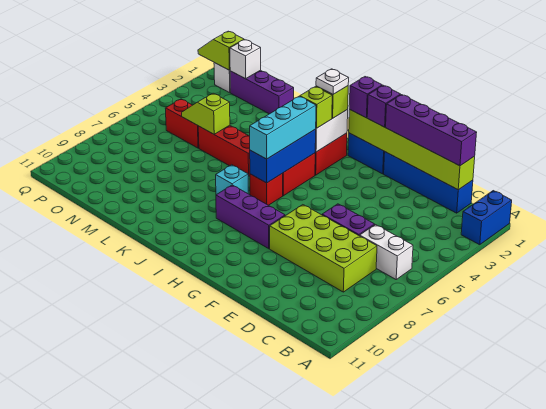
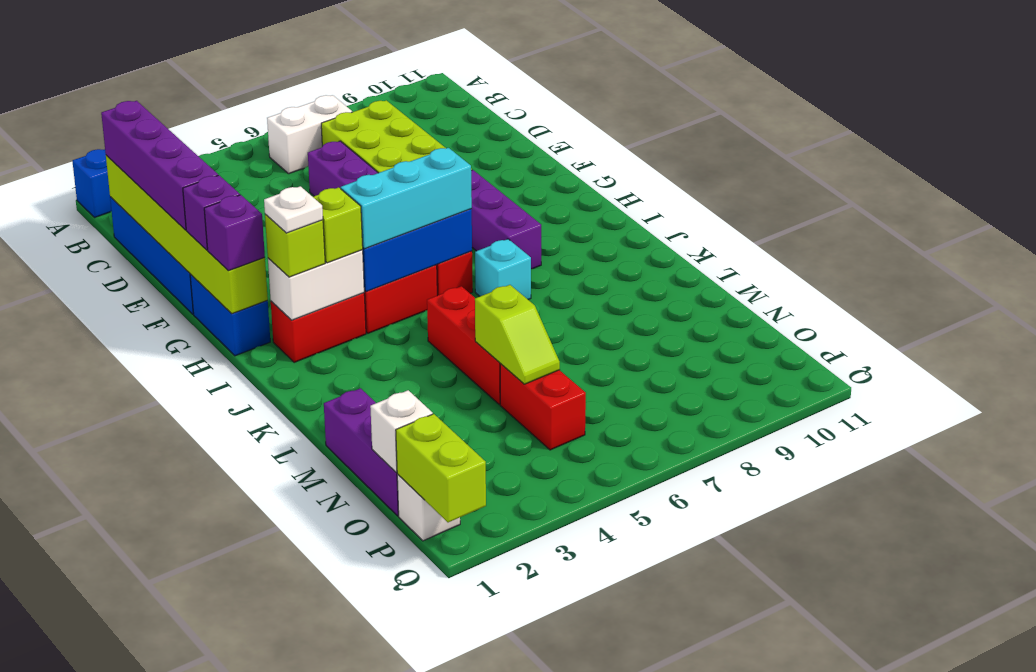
white brick B6:C6 level 1 -> white brick B6:B7 level 1
lime slope P1:Q1 level 2 top P -> lime brick P1:Q1 level 2

